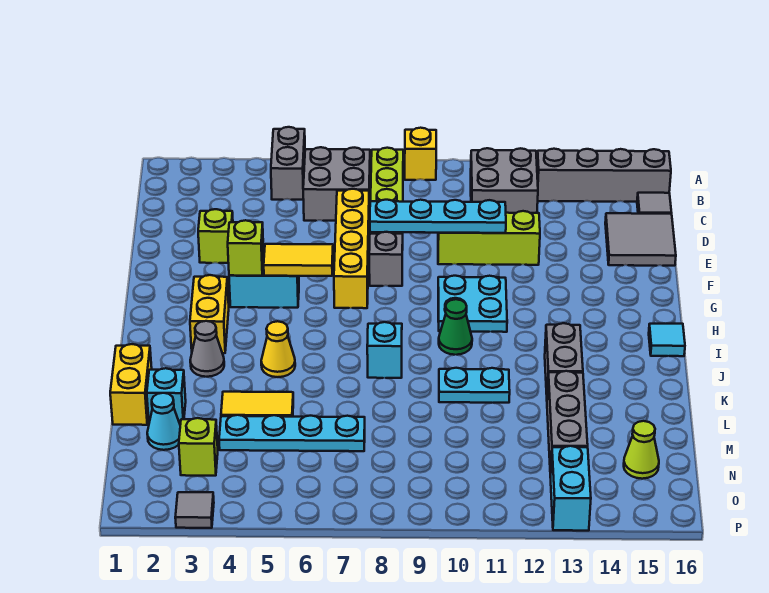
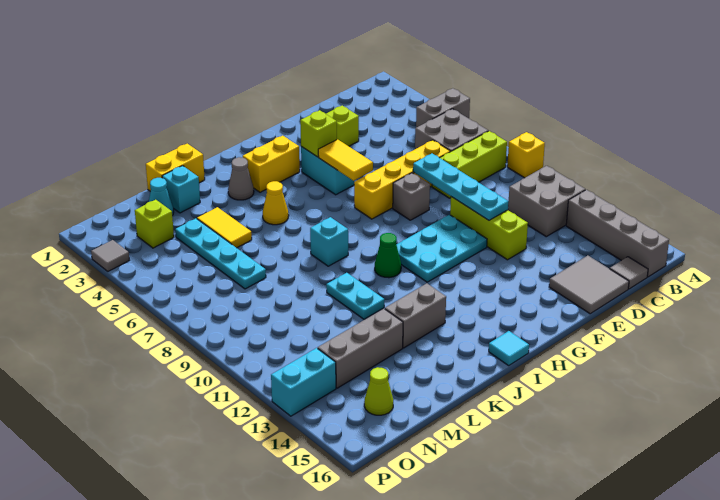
cyan plate G10:H11 level 1 -> cyan plate F10:H11 level 1

